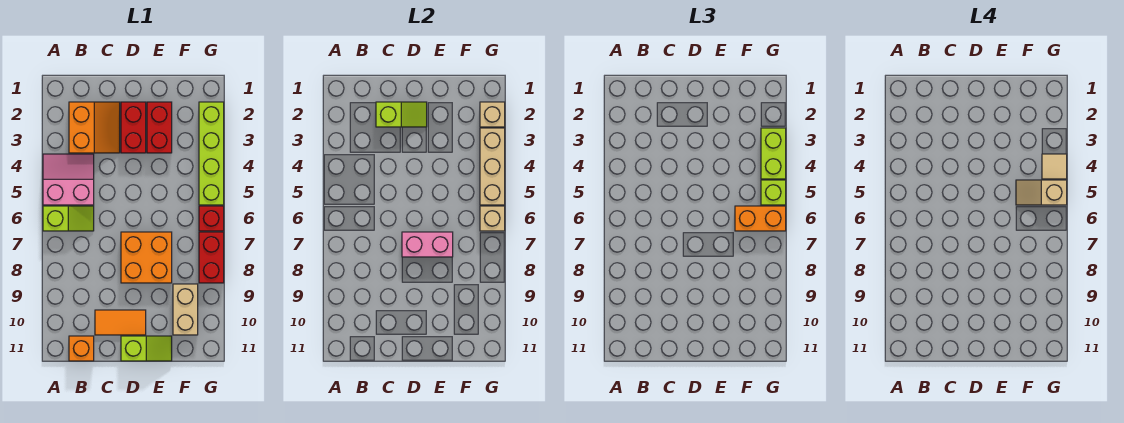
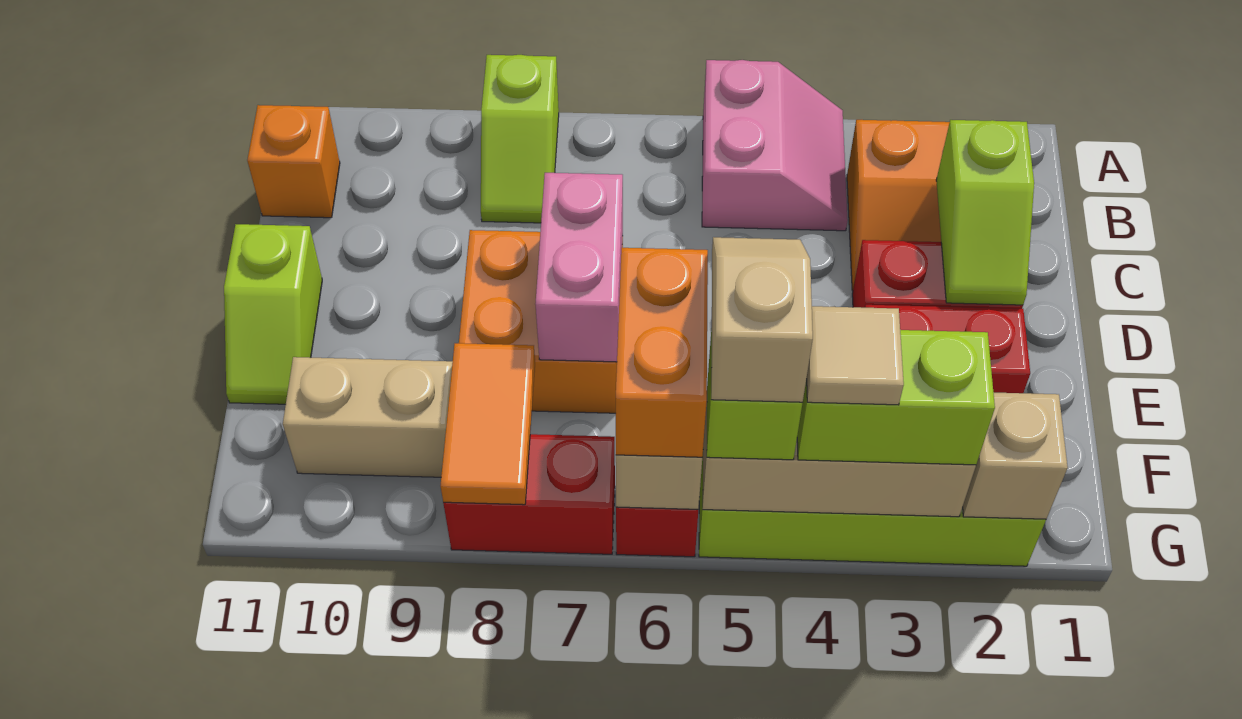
lime slope A6:B6 level 1 top A -> lime slope A8:B8 level 1 top A
orange tile C10:D10 level 1 -> orange tile F8:G8 level 2

